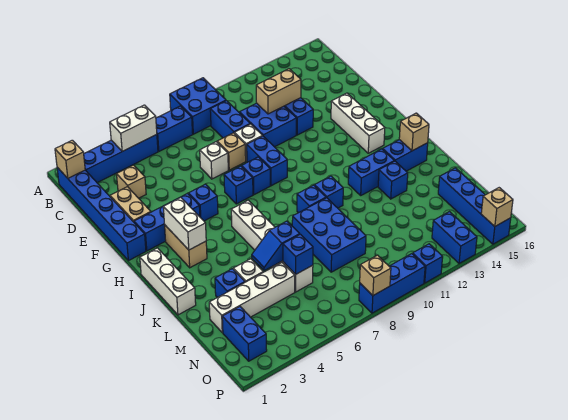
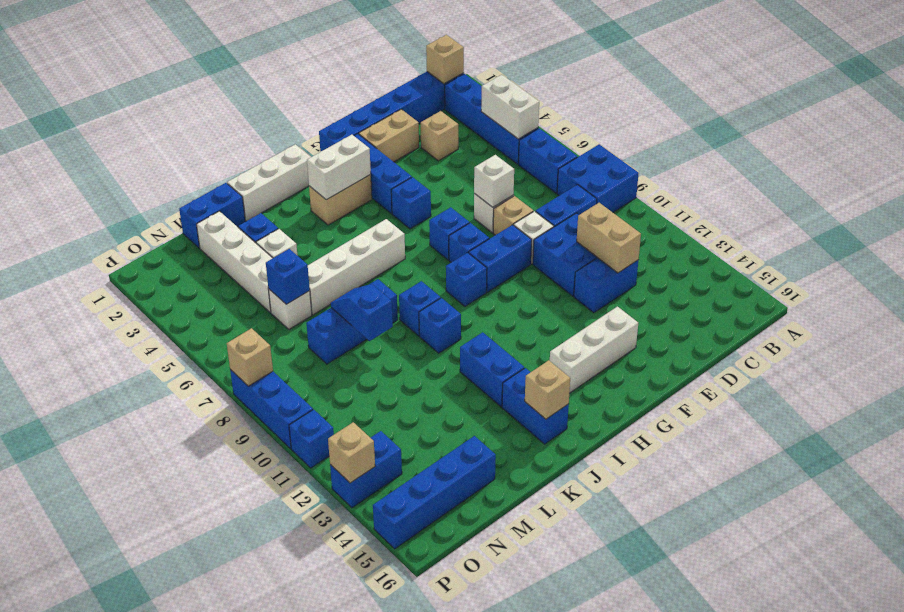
none -> white brick E7 level 2
blue brick K8:M9 level 1 -> blue brick K8:M8 level 1
blue brick K13 level 1 -> blue brick H9 level 1
blue slope L5:L6 level 2 top 6 -> blue slope L8:L9 level 2 top 9
blue brick N2:O2 level 1 -> blue brick L1:M1 level 1
tan brick P15 level 2 -> tan brick P13 level 2

